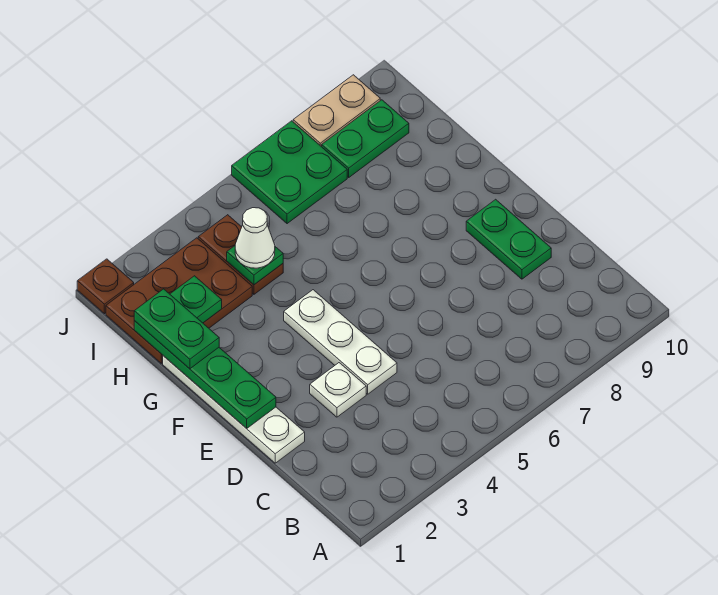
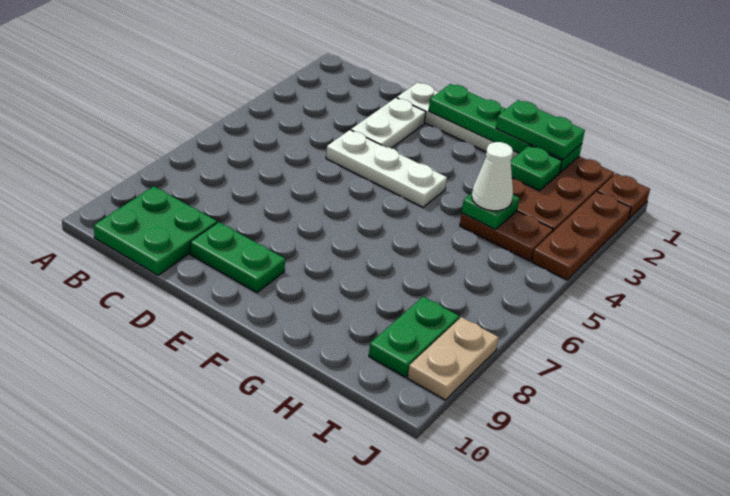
white plate D3 level 1 -> white plate D2:D3 level 1
green plate I6:J7 level 1 -> green plate B9:C10 level 1
none -> brown plate J2:J4 level 1

